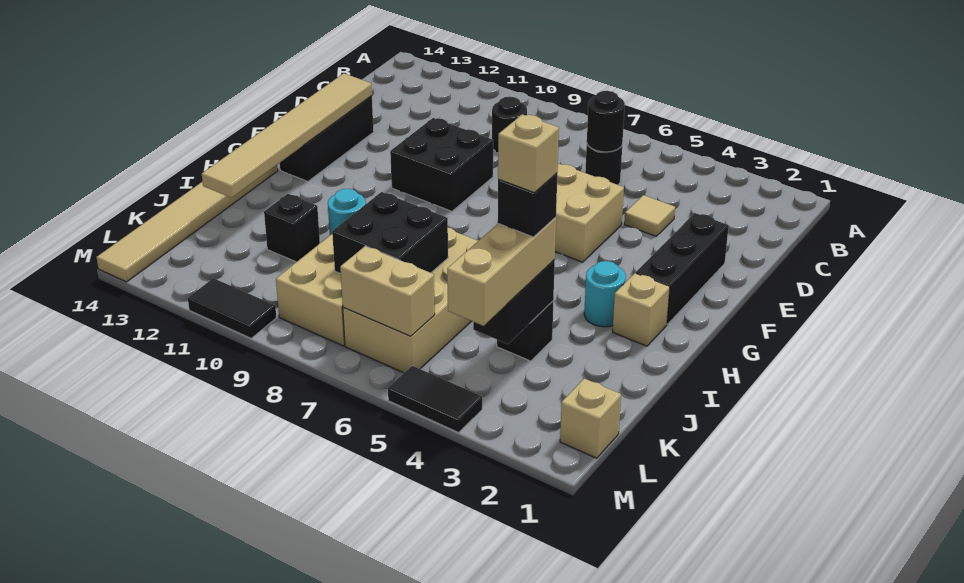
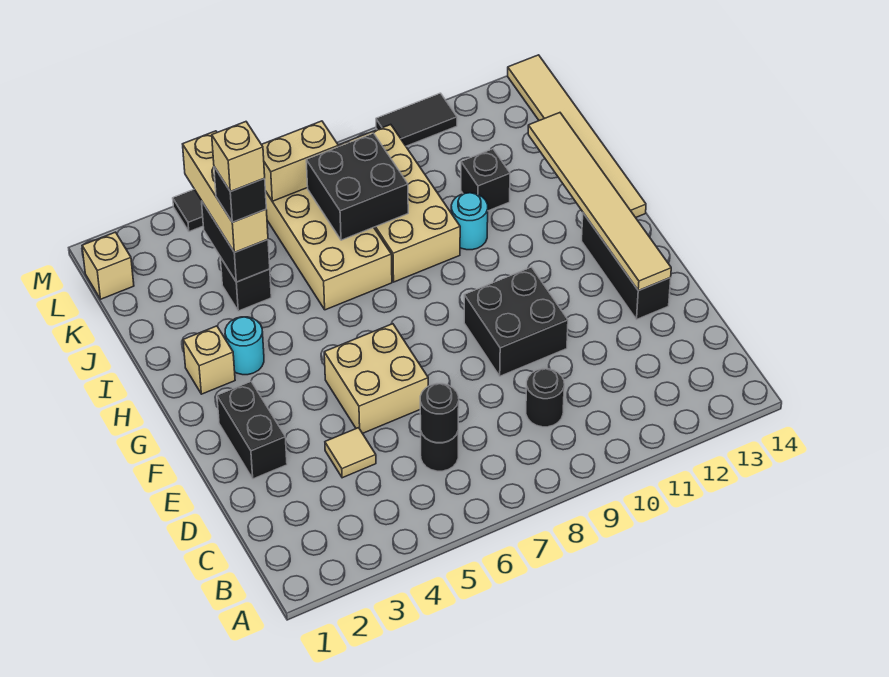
black brick E2:G2 level 1 -> black brick E2:F2 level 1

